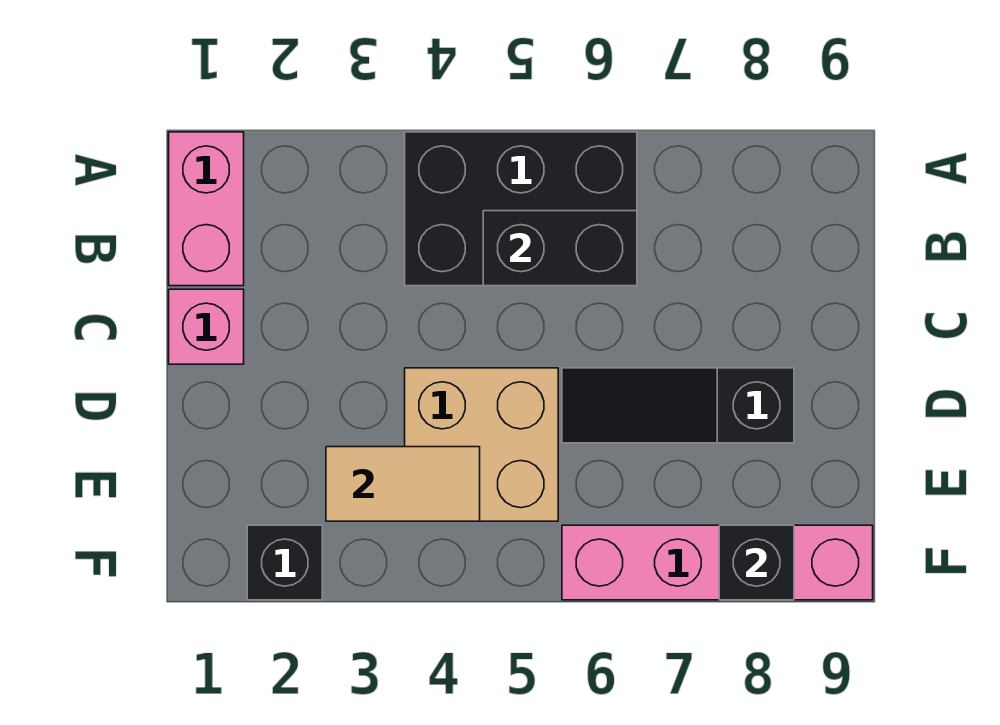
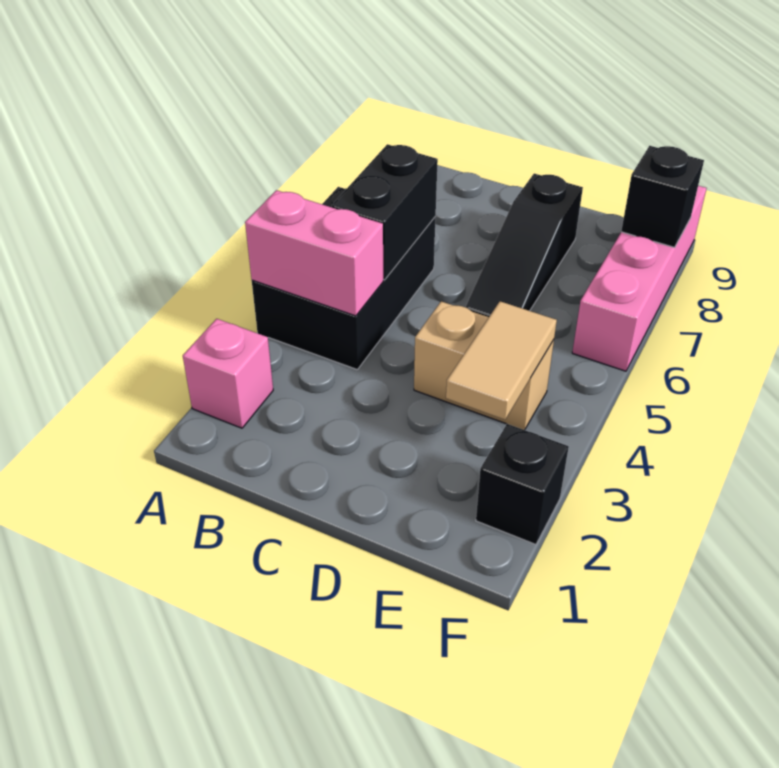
pink brick A1:B1 level 1 -> pink brick A4:B4 level 2
pink brick C1 level 1 -> pink brick A2 level 1
tan brick D4:E5 level 1 -> tan brick D4:E4 level 1

